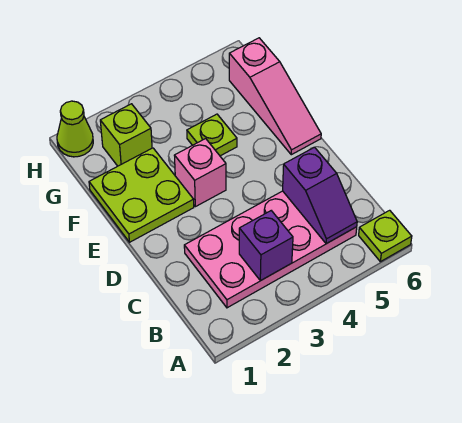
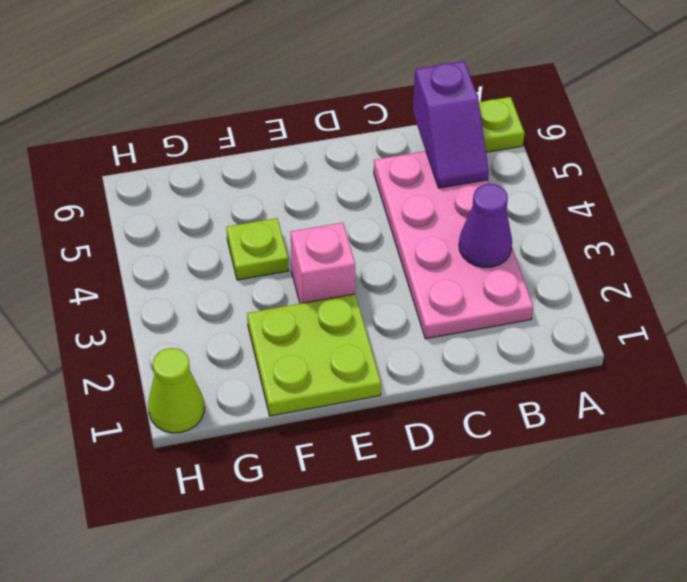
purple brick B3 level 2 -> purple cone B3 level 2
purple slope B5:C5 level 2 top C -> purple slope B5:B6 level 2 top 6
pink slope E6:G6 level 1 top G -> none
lime brick G2 level 1 -> none

